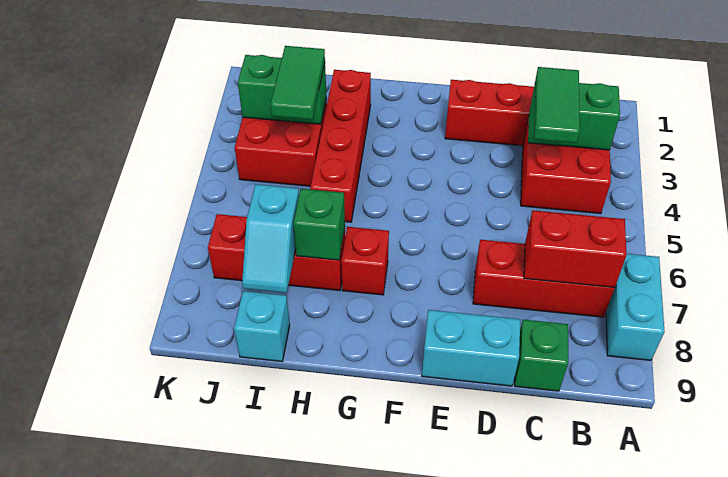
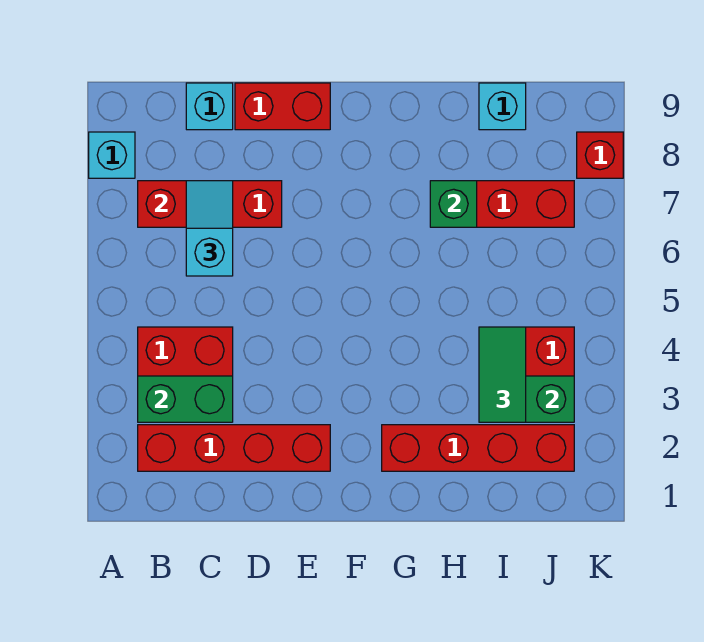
cyan brick A7:A8 level 1 -> cyan brick A8 level 1
green tile C3:C4 level 3 -> none
green brick C9 level 1 -> cyan brick C9 level 1
cyan brick D9:E9 level 1 -> red brick D9:E9 level 1
red brick G7 level 1 -> red brick K8 level 1
red brick H2:H5 level 1 -> red brick G2:J2 level 1
cyan slope I7:I8 level 2 top 7 -> cyan slope C6:C7 level 3 top 6

